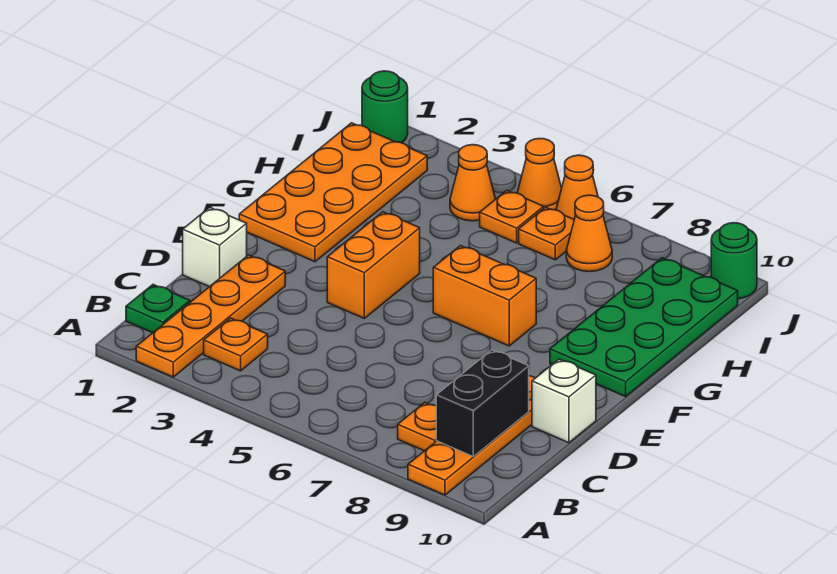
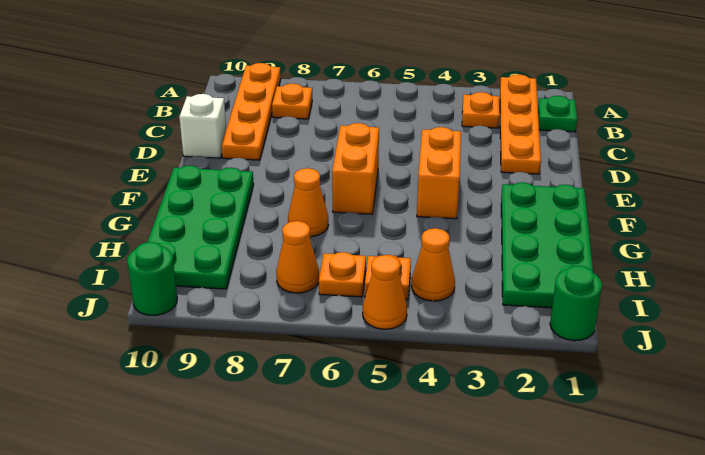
black brick B9:C9 level 2 -> none
white brick D1 level 1 -> none
orange plate F1:I2 level 1 -> green plate F1:I2 level 1
orange brick F6:F7 level 1 -> orange brick E6:F6 level 1
orange cone J6 level 1 -> orange cone G7 level 1

